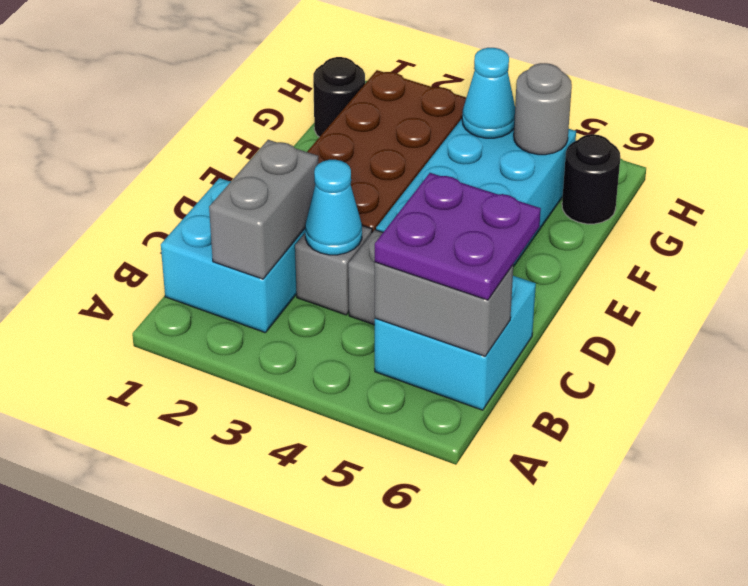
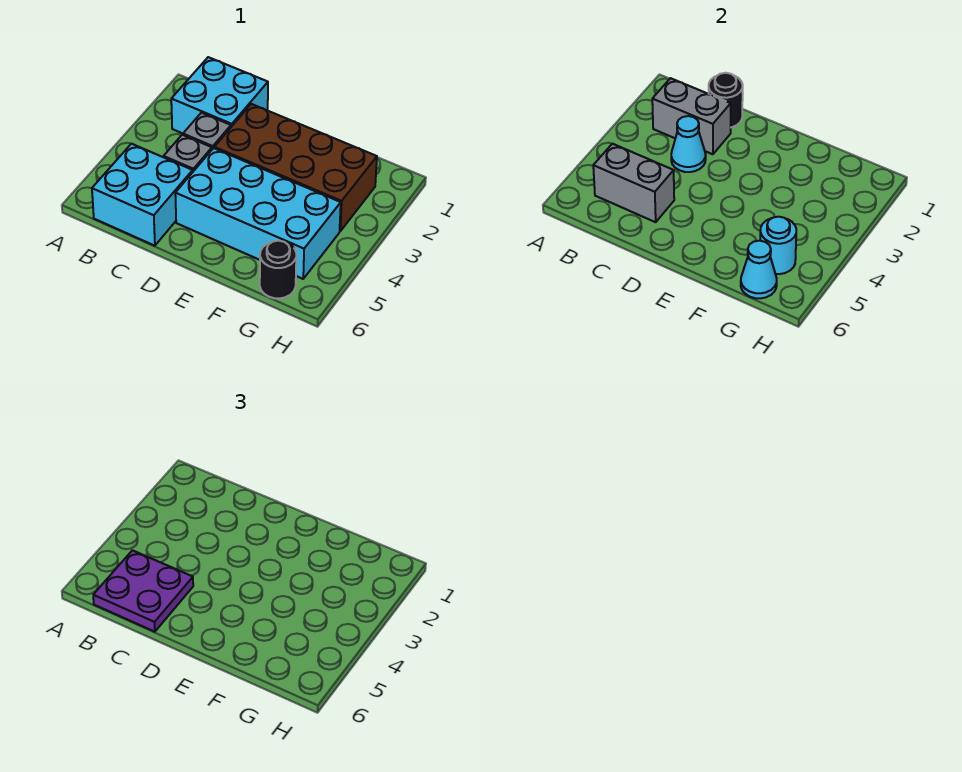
grey brick B5:B6 level 2 -> grey brick B5:C5 level 2
black round brick G1 level 1 -> black round brick C1 level 2
cyan cone G4 level 2 -> cyan cone G6 level 2
grey round brick G5 level 2 -> cyan round brick G5 level 2

